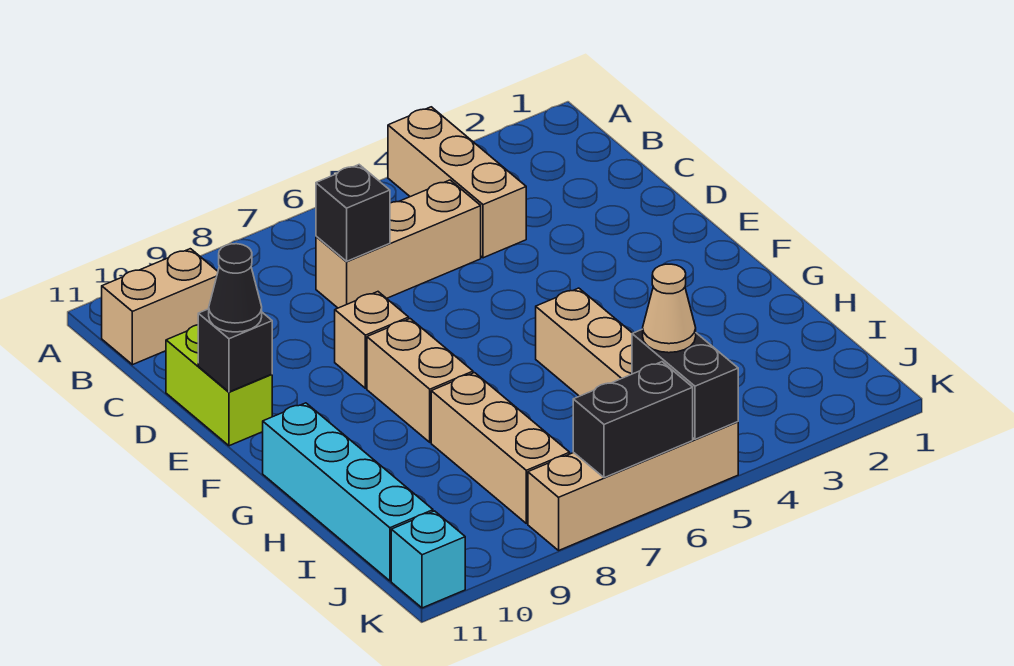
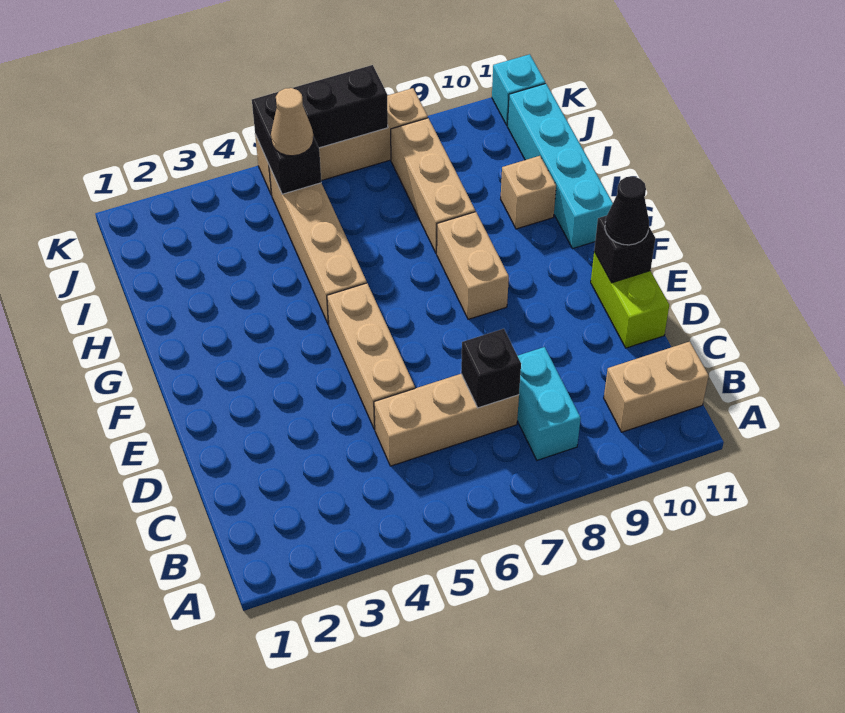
tan brick A4:C4 level 1 -> tan brick D5:F5 level 1
none -> cyan brick B8:C8 level 1
tan brick E8 level 1 -> tan brick H10 level 1

